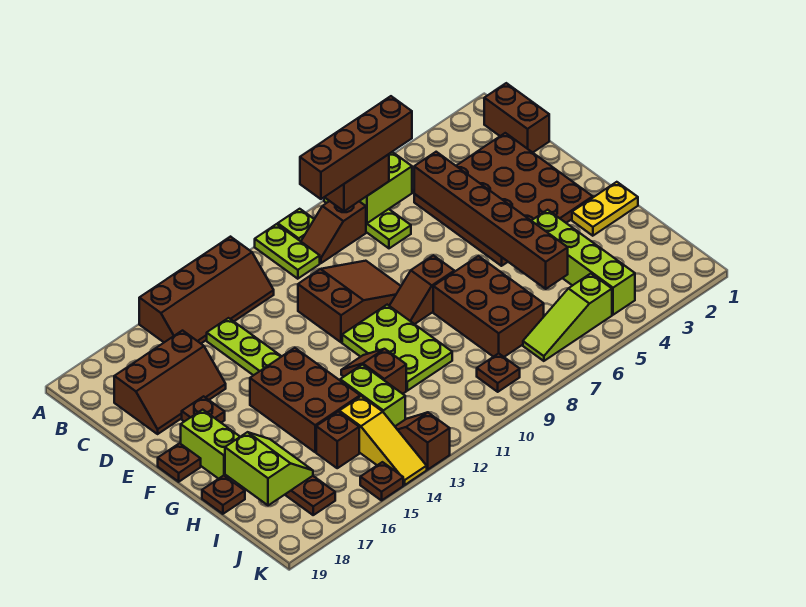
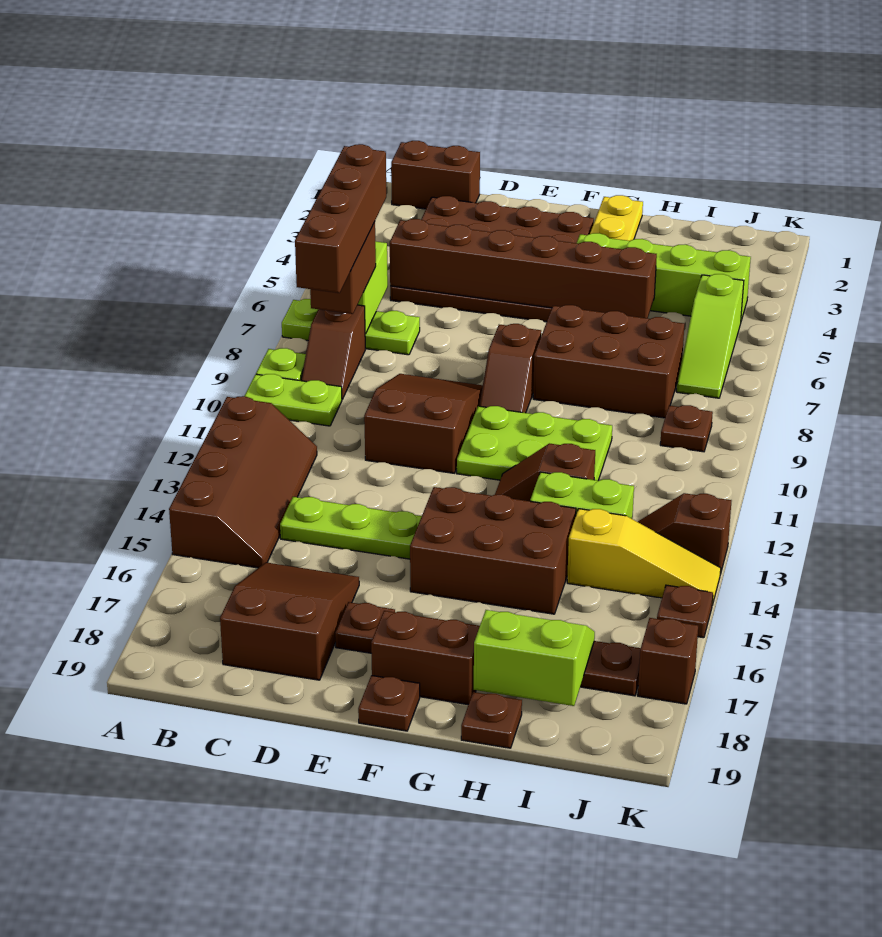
brown slope C16:D18 level 1 top C -> brown slope C16:D18 level 1 top 18
lime brick F18:G18 level 1 -> brown brick F18:G18 level 1
brown brick I15 level 1 -> brown brick K17 level 1

